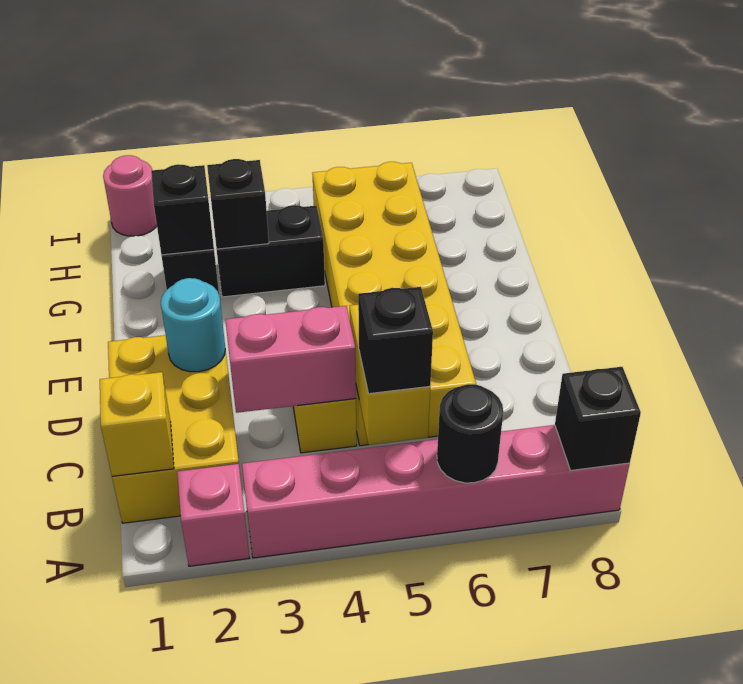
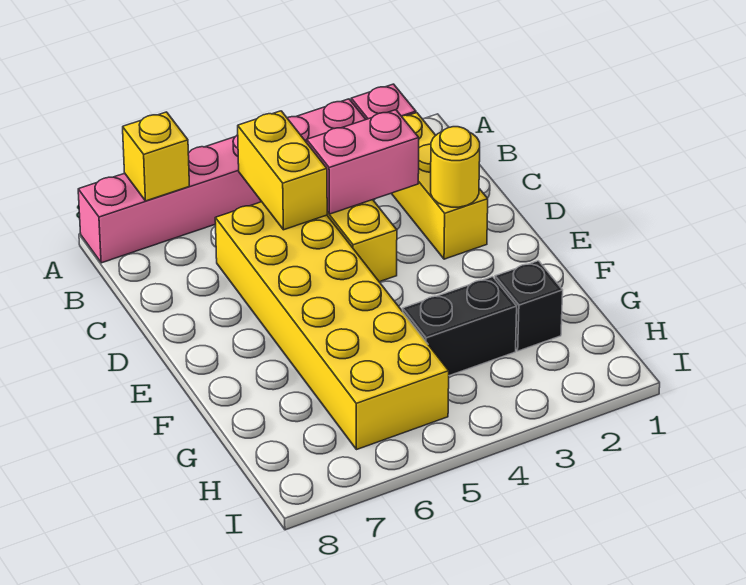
black round brick A6 level 2 -> none
black brick A8 level 2 -> none
yellow brick B1:D2 level 1 -> yellow brick B2:D2 level 1
yellow brick B1 level 2 -> yellow brick A7 level 2
black brick B5 level 3 -> none
cyan round brick D2 level 2 -> yellow round brick D2 level 2
black brick G2 level 2 -> none
black brick G3 level 2 -> none
pink round brick I1 level 1 -> none

